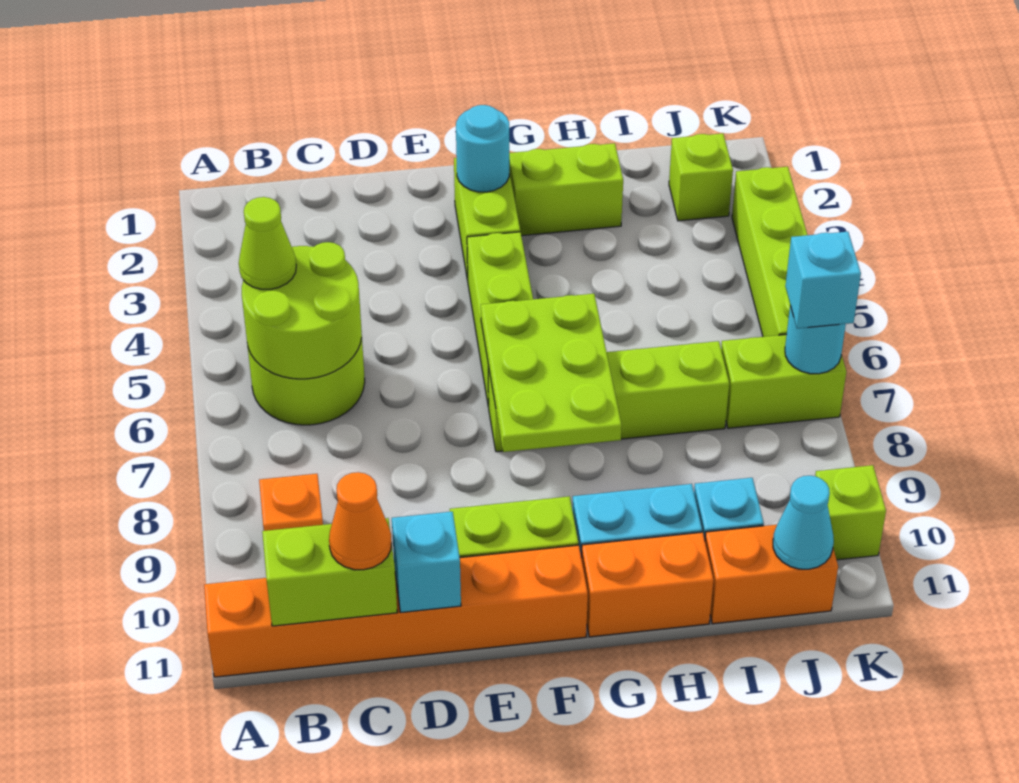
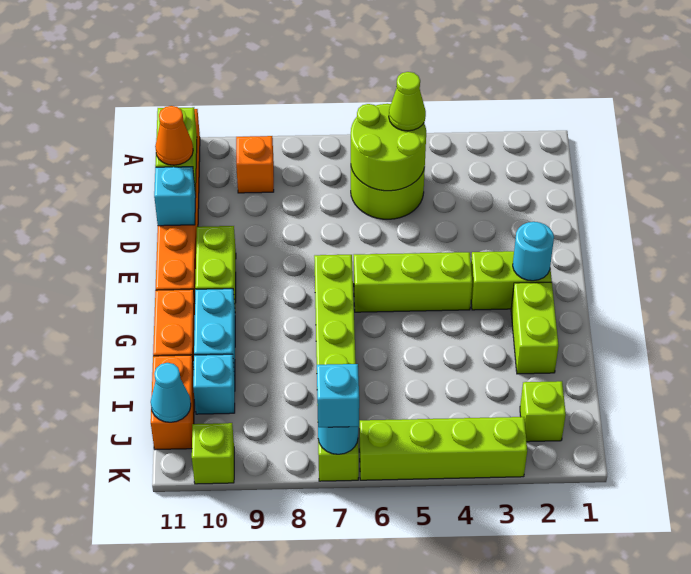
lime plate F6:G8 level 2 -> none

